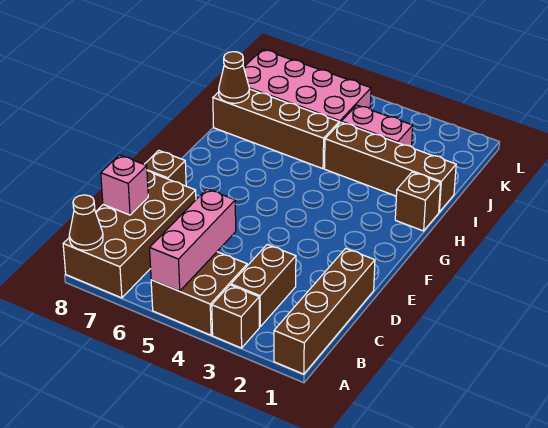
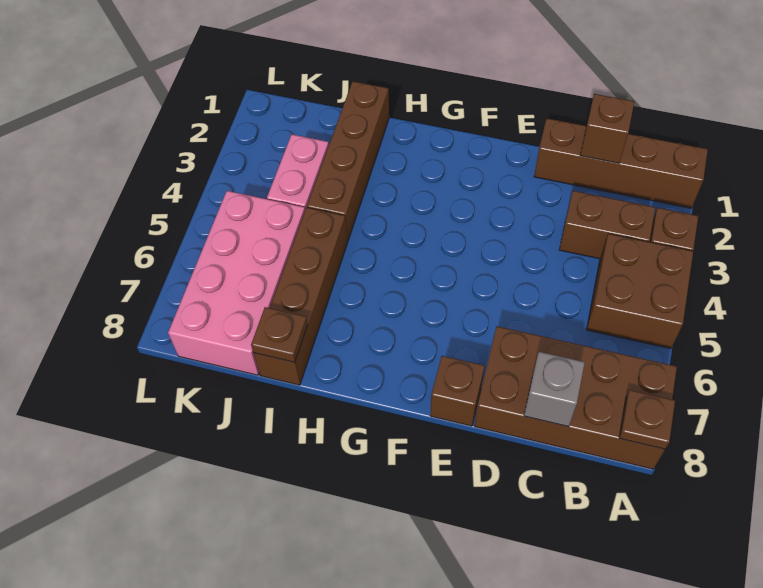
pink brick A5:C5 level 2 -> none
brown cone A8 level 2 -> brown plate A8 level 2
pink brick C8 level 2 -> grey brick C8 level 2
brown brick H1 level 1 -> brown brick C1 level 2
brown cone I8 level 2 -> brown plate I8 level 2

